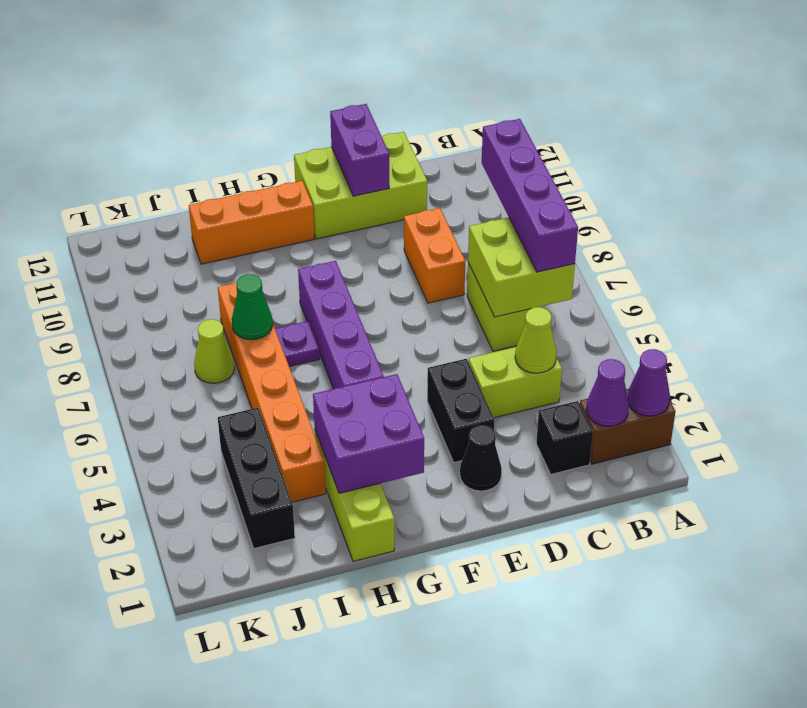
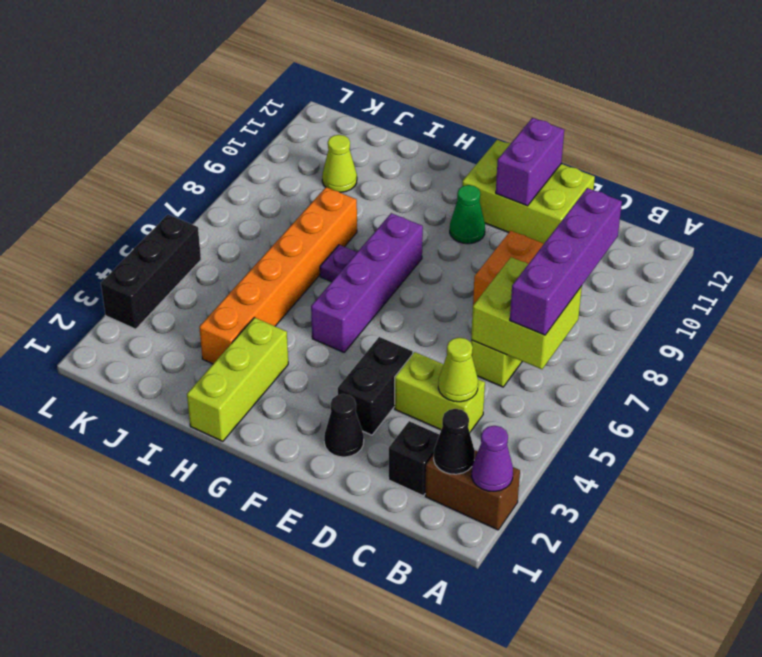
purple cone B2 level 2 -> black cone B2 level 2
purple brick G2:H3 level 2 -> none
orange brick G11:I11 level 1 -> none
green cone I7 level 2 -> green cone F10 level 1
black brick J2:J4 level 1 -> black brick L3:L5 level 1
lime cone J7 level 1 -> lime cone J10 level 1

